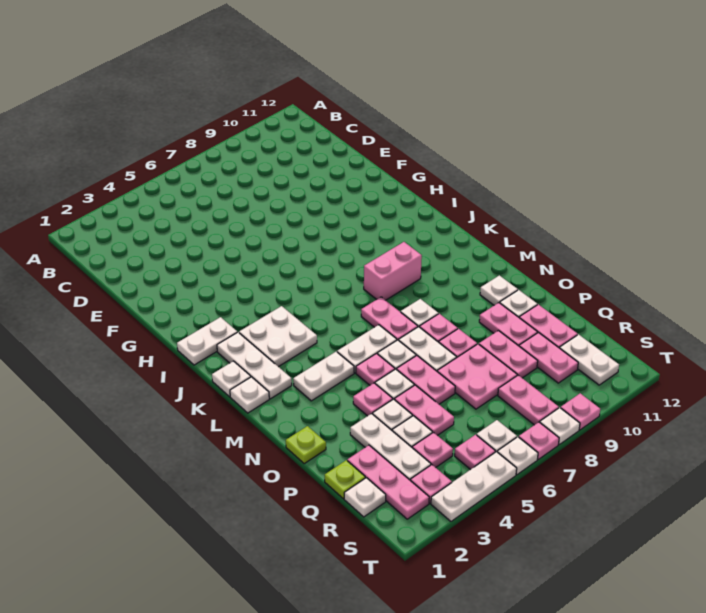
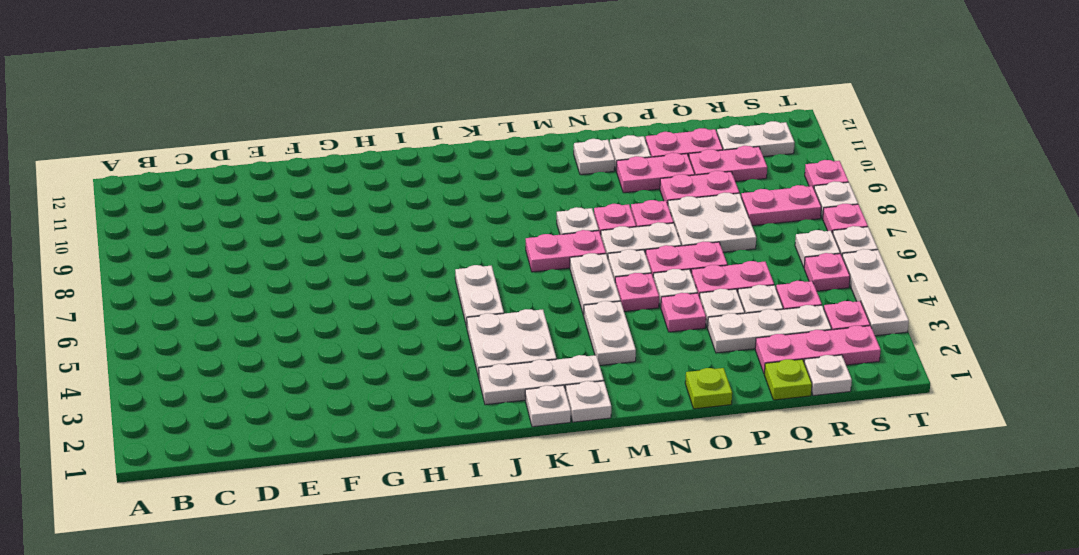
white plate I1:I2 level 1 -> white plate J5:J6 level 1
pink brick K8:K9 level 1 -> none
pink plate P7:Q8 level 1 -> white plate P7:Q8 level 1

